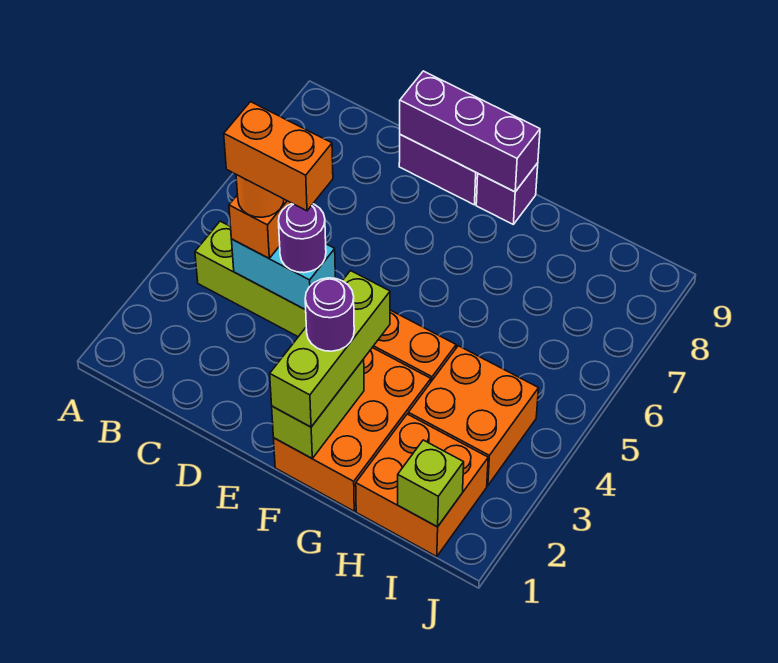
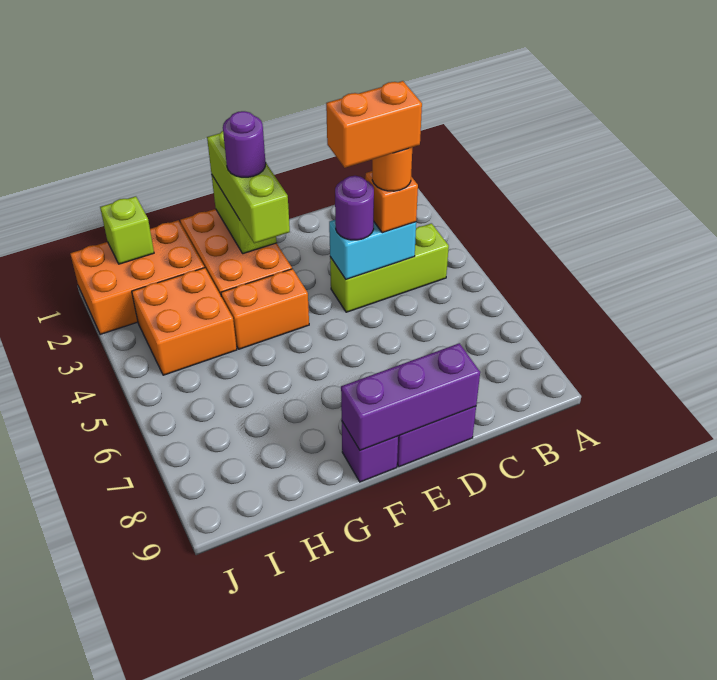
orange brick H1:I2 level 1 -> orange brick H1:J2 level 1

